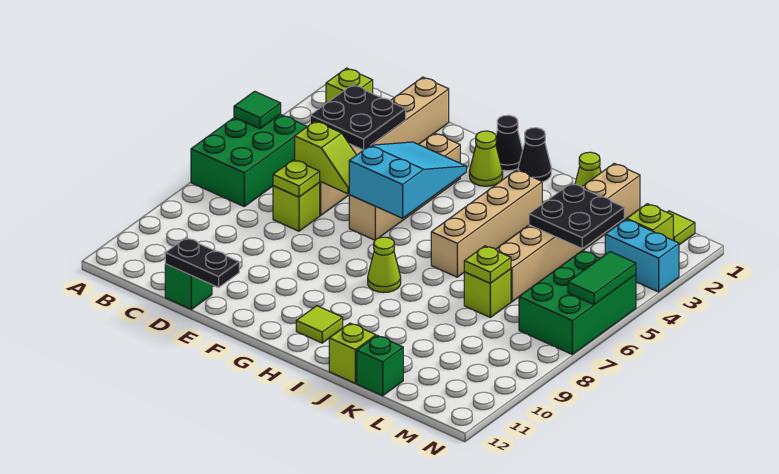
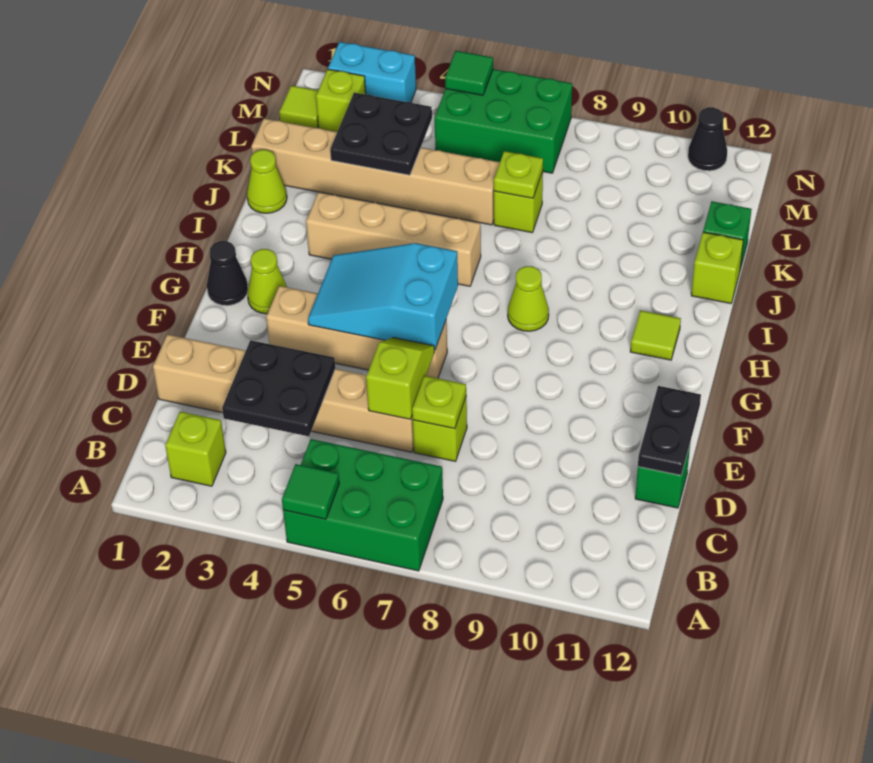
black cone H1 level 1 -> black cone N11 level 1
cyan brick M3:N3 level 1 -> cyan brick N2:N3 level 1
green tile N5:N6 level 2 -> green tile N5 level 2

